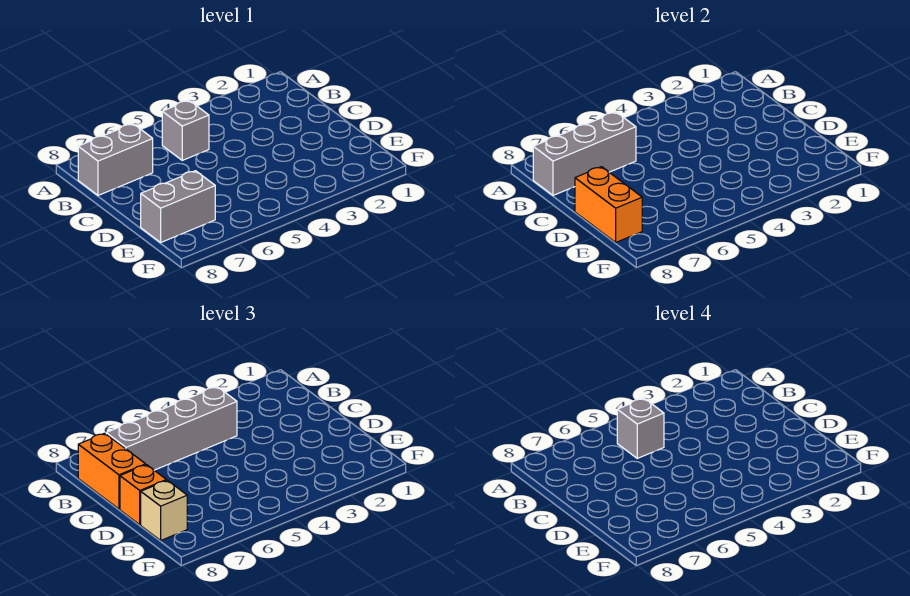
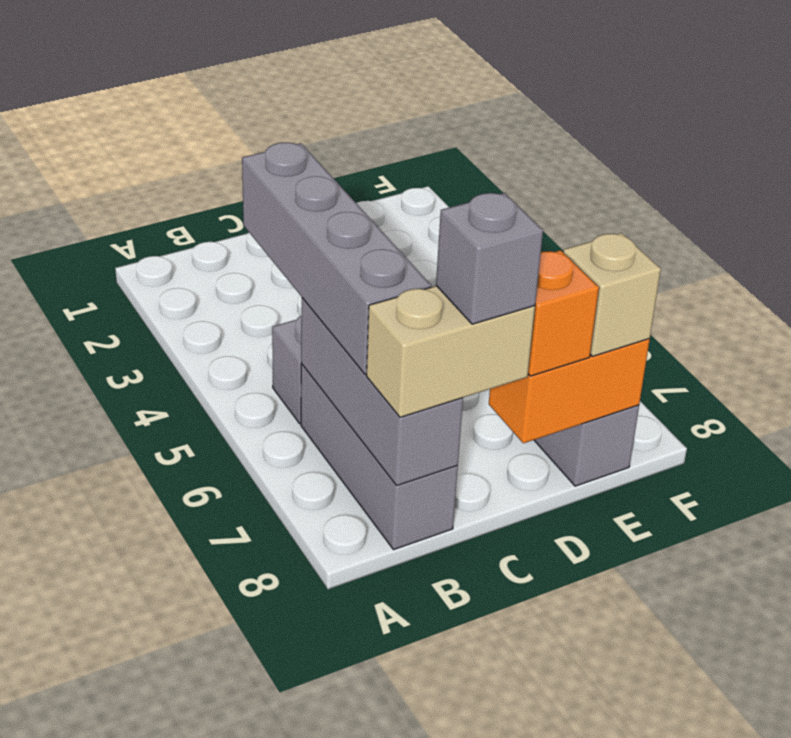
grey brick B5 level 4 -> grey brick C8 level 4
grey brick B7:B8 level 1 -> grey brick B6:B8 level 1
orange brick B8:C8 level 3 -> tan brick B8:C8 level 3

